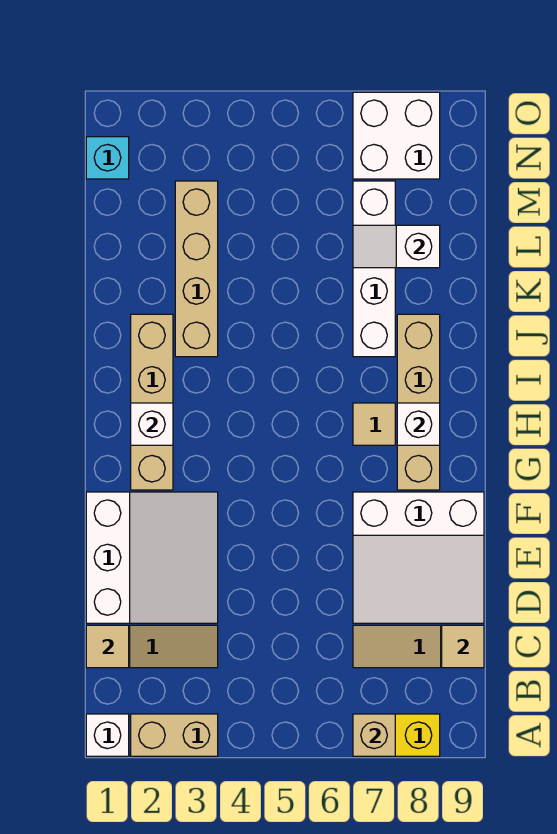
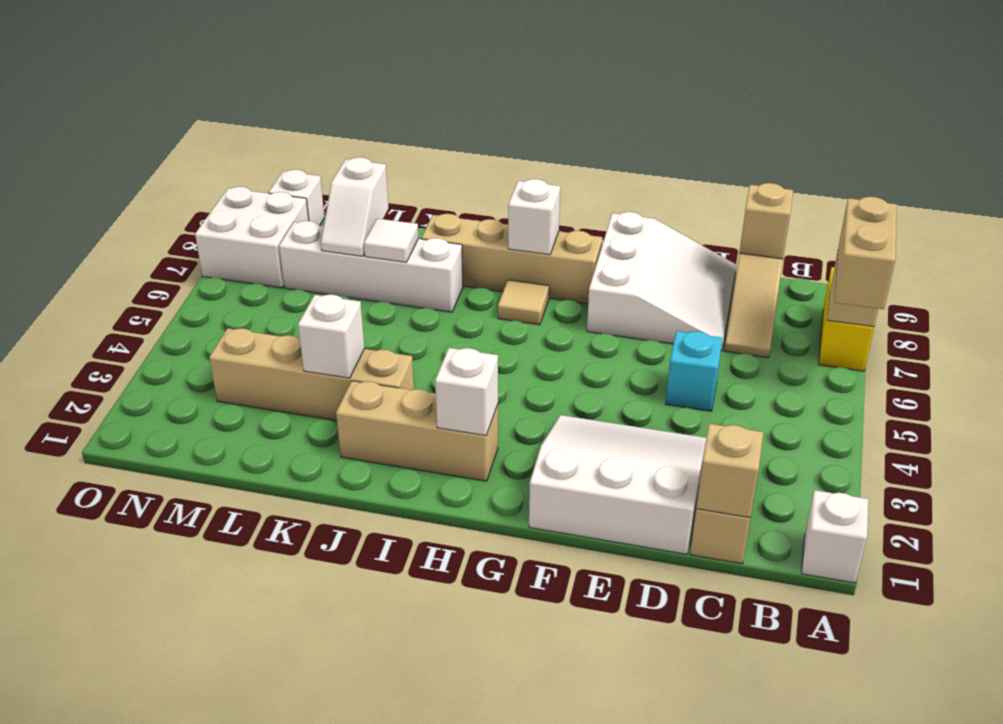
tan brick A2:A3 level 1 -> tan brick A6:A7 level 3
tan tile C1 level 2 -> tan brick C1 level 2
tan tile C9 level 2 -> tan brick C9 level 2
tan brick G2:J2 level 1 -> tan brick H2:J2 level 1
none -> white brick K3 level 2
none -> white tile K7 level 2
cyan brick N1 level 1 -> cyan brick D5 level 1
none -> white brick N9 level 1

